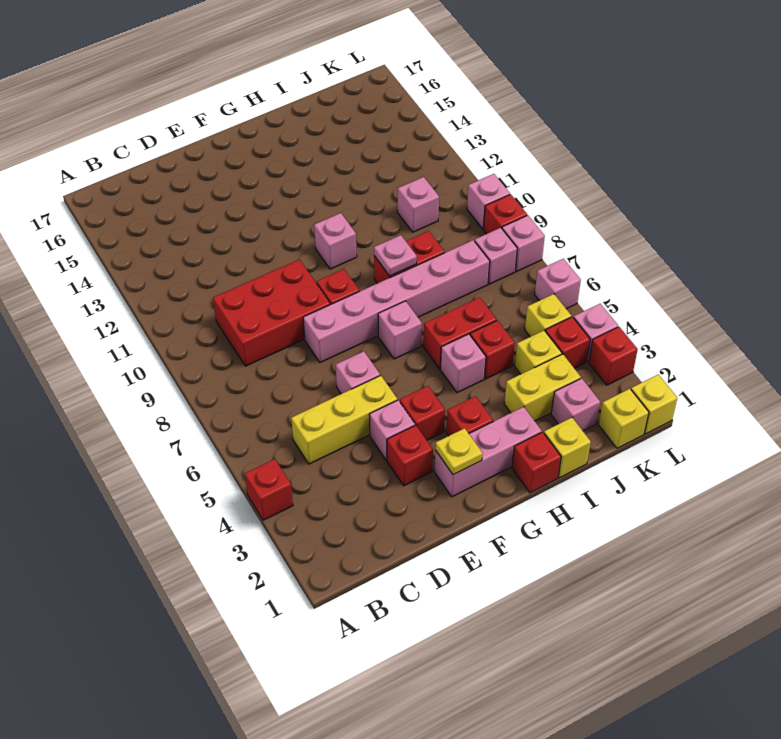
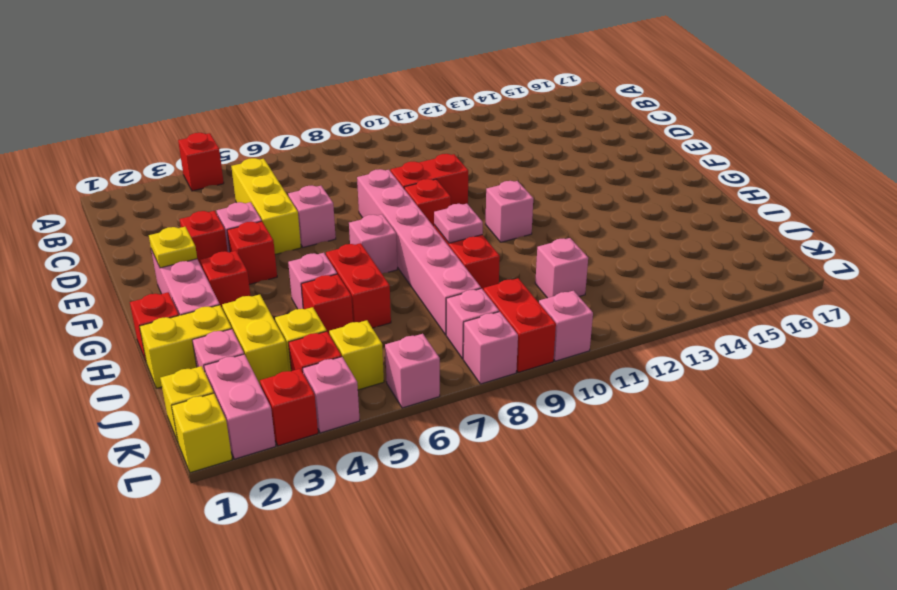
red brick C9:E10 level 1 -> red brick E9:E10 level 1
yellow brick I1 level 1 -> yellow brick I1:I2 level 1
none -> pink brick K2:L2 level 1
red brick L9 level 1 -> red brick K9:L9 level 1

